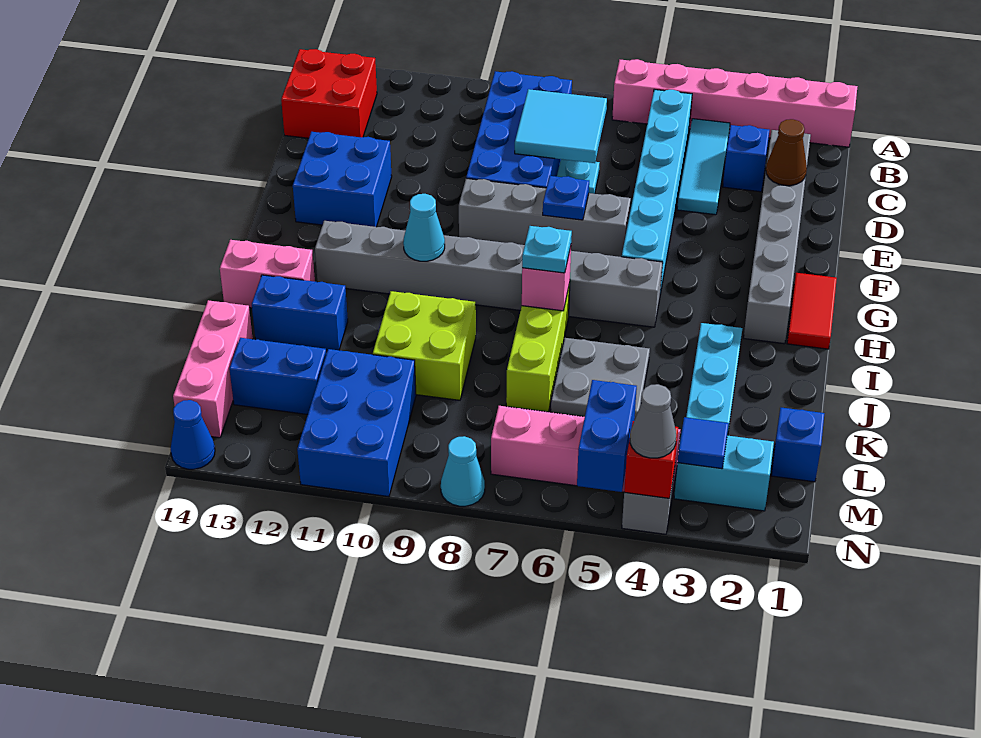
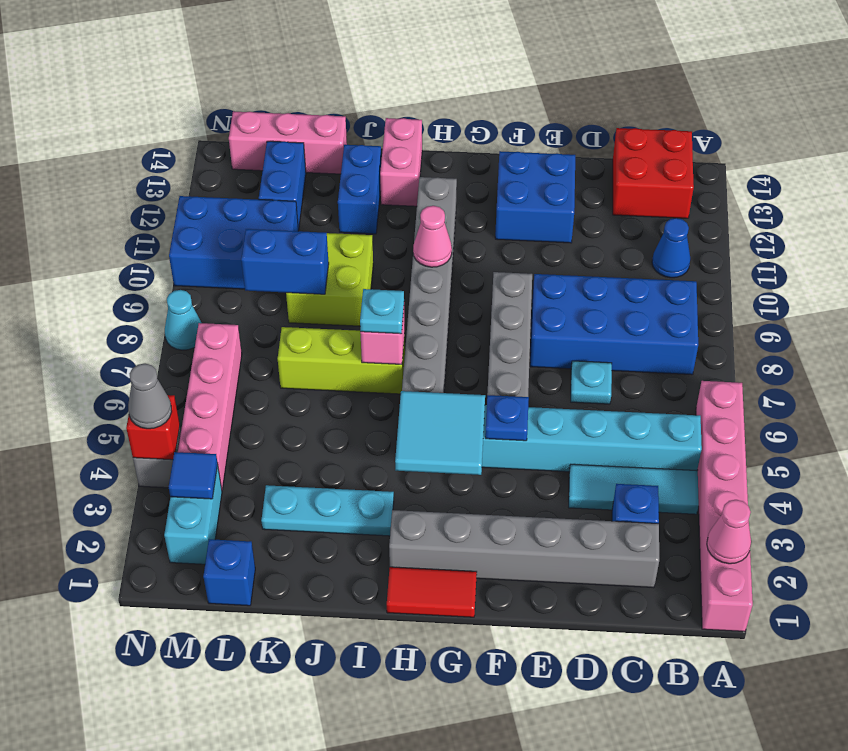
none -> pink cone A2 level 2
cyan tile C7:D8 level 2 -> cyan tile G4:H5 level 2
brown cone D2 level 2 -> none
blue plate F7 level 2 -> blue plate F5 level 2
cyan cone H10 level 2 -> pink cone H10 level 2
grey plate J5:K6 level 1 -> none
blue brick M5:N5 level 2 -> blue brick K9:L9 level 2
blue cone N14 level 1 -> blue cone B11 level 1

